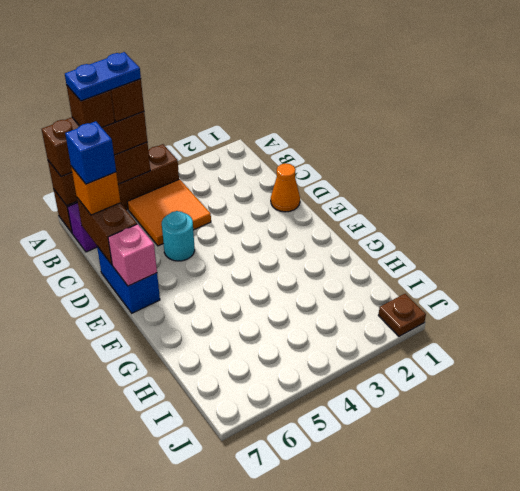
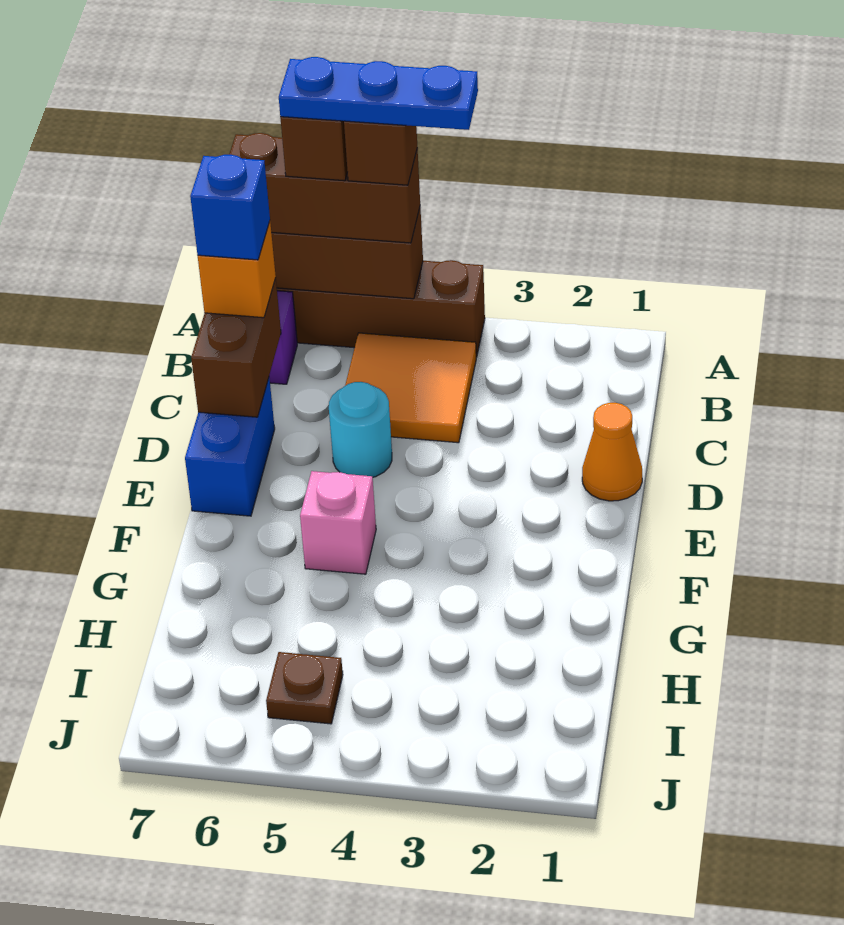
blue plate A5:A6 level 5 -> blue plate A4:A6 level 5
pink brick E7 level 2 -> pink brick F5 level 1
brown plate J1 level 1 -> brown plate I5 level 1

